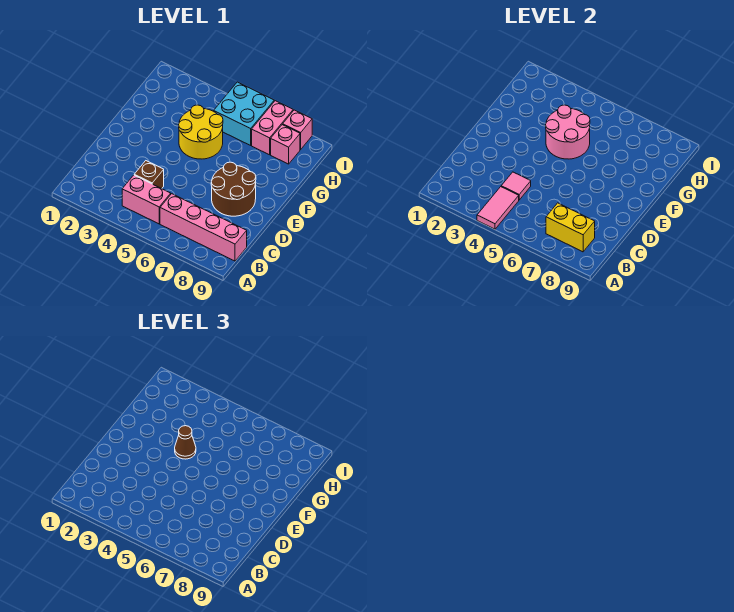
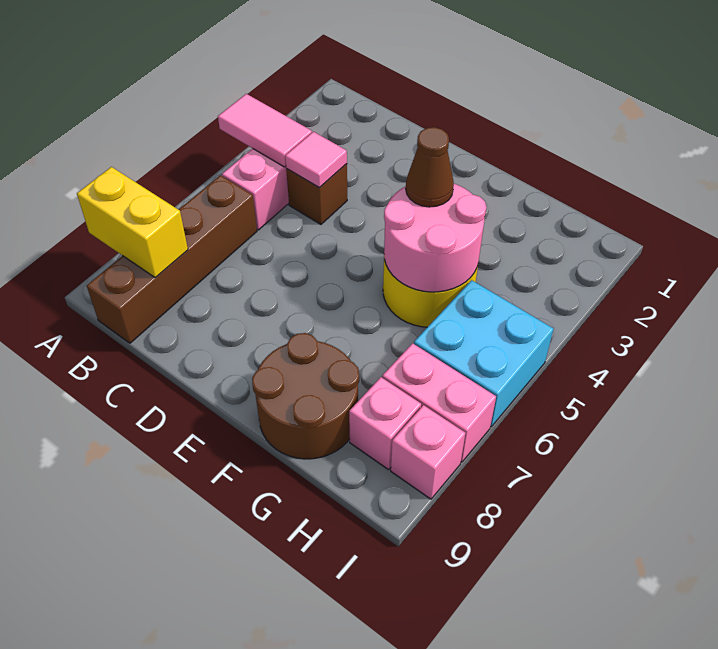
pink brick B6:B9 level 1 -> brown brick B6:B9 level 1
yellow brick B7:B8 level 2 -> yellow brick A8:B8 level 2
brown round brick D7:E8 level 1 -> brown round brick F8:G9 level 1

